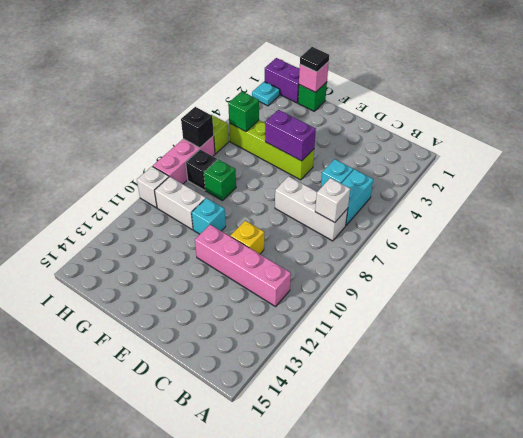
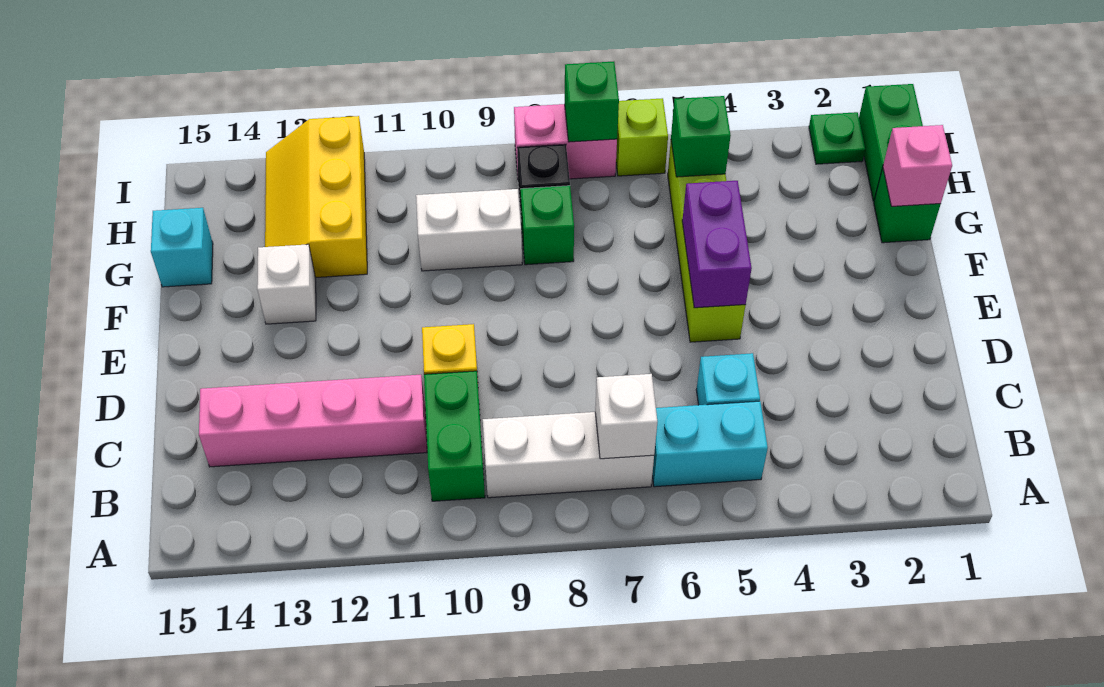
white brick B7:D7 level 1 -> white brick B7:B9 level 1
none -> green brick B10:C10 level 1
pink brick B11:E11 level 1 -> pink brick C11:C14 level 1
cyan brick F10 level 1 -> cyan brick G15 level 1
black tile G1 level 3 -> none
white brick G10:H10 level 1 -> white brick G9:G10 level 1
none -> yellow slope G12:I13 level 1 top 12
purple brick H1:I1 level 1 -> green brick H1:I1 level 1
cyan plate I2 level 1 -> green plate I2 level 1
pink brick I7:I9 level 1 -> pink brick I7:I8 level 1
black brick I7 level 2 -> green brick I7 level 2
white brick I10 level 1 -> white brick F13 level 1

